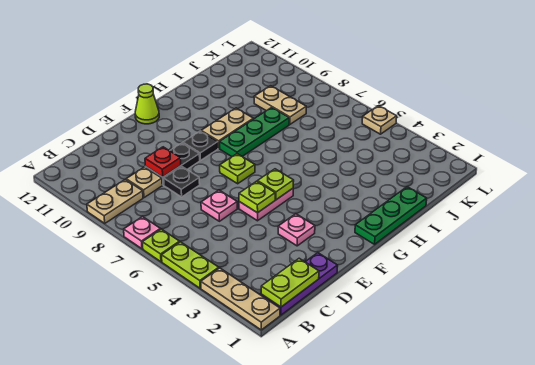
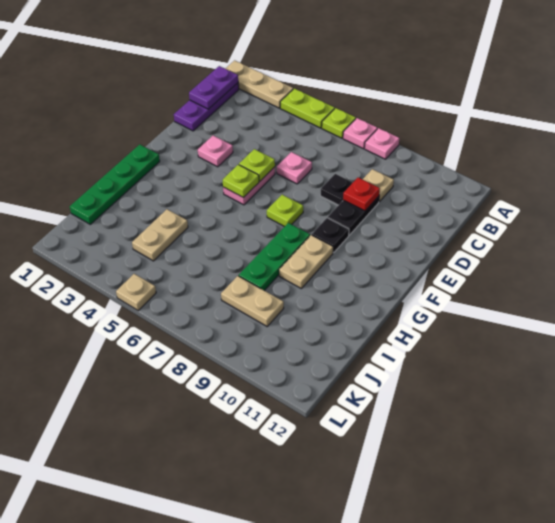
none -> pink plate A8 level 1
tan plate A9:B9 level 1 -> tan plate I4:J4 level 1
lime plate B1:C1 level 2 -> purple plate B1:C1 level 2
lime cone F12 level 1 -> none
green plate G1:I1 level 1 -> green plate G1:J1 level 1

